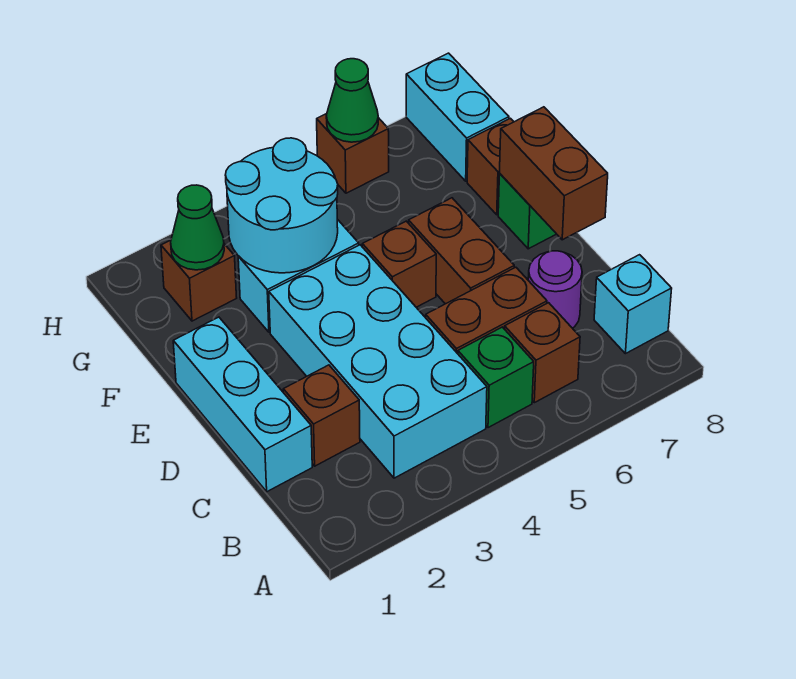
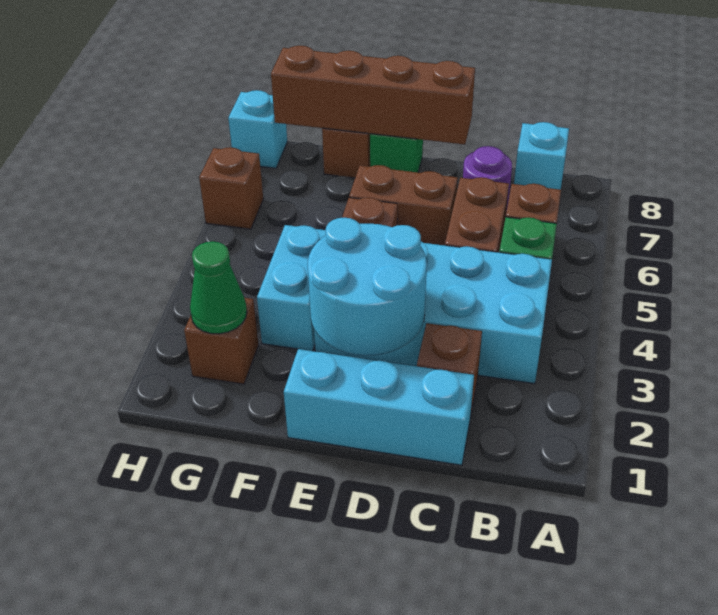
brown brick D8:E8 level 2 -> brown brick D8:G8 level 2
cyan round brick F3:G4 level 2 -> cyan round brick D2:E3 level 2
cyan brick G8:H8 level 1 -> cyan brick H8 level 1
green cone H6 level 2 -> none

